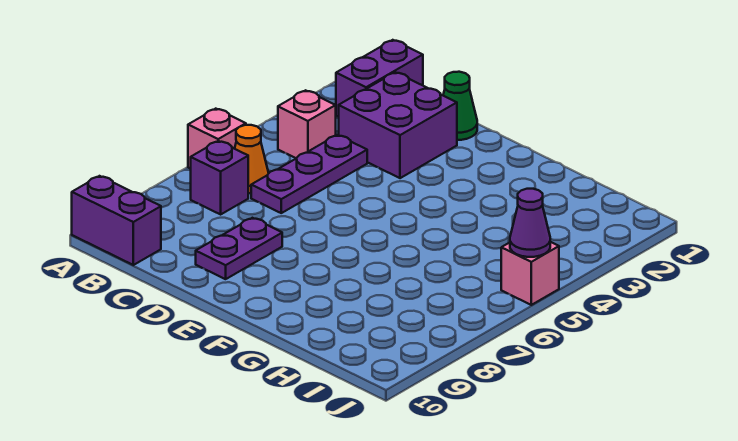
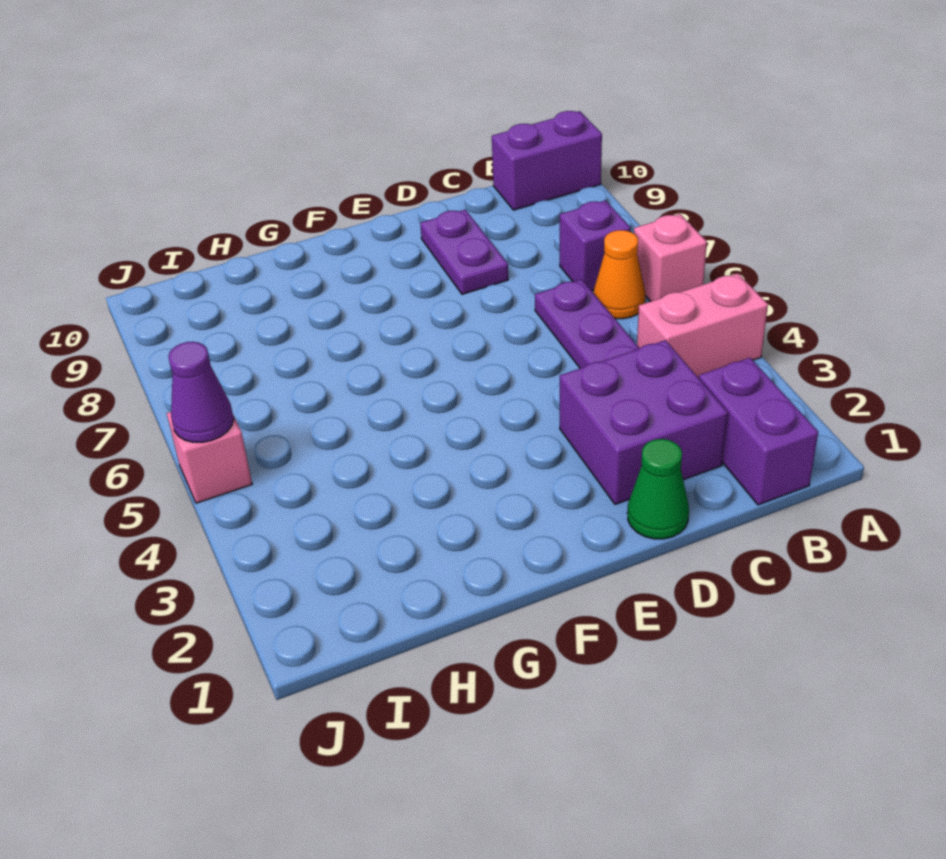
pink brick B4 level 1 -> pink brick A4:B4 level 1

